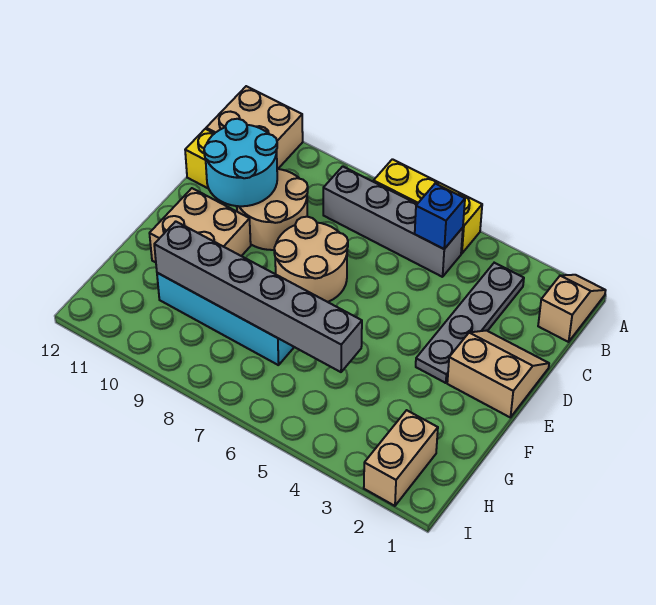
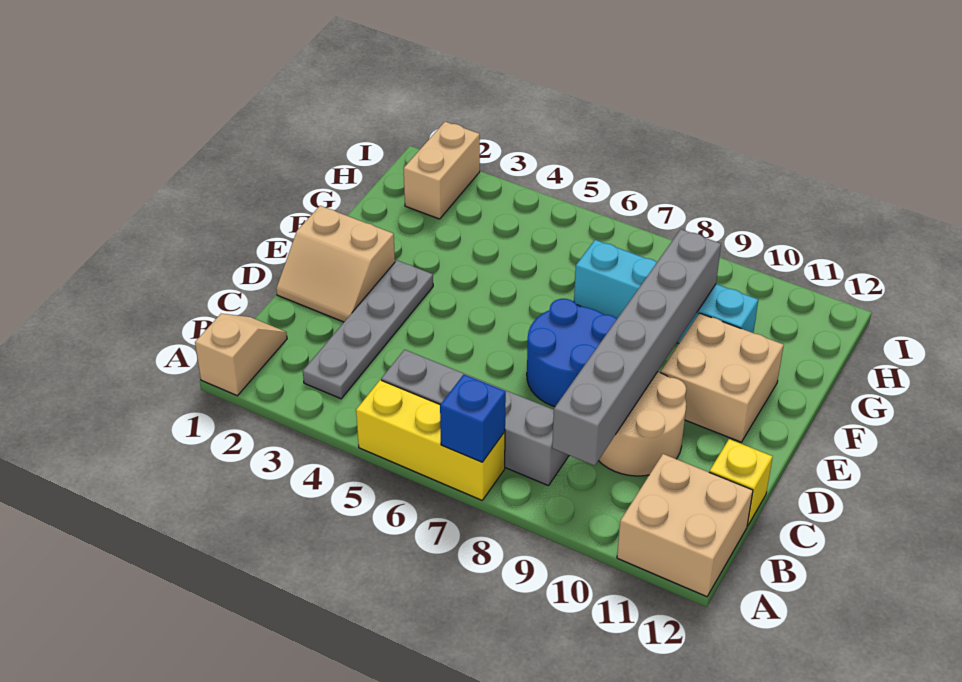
tan slope A1:B1 level 1 top B -> tan slope A1:B1 level 1 top A
blue brick B5 level 2 -> blue brick A7 level 2
cyan round brick C10:D11 level 2 -> none
tan round brick D7:E8 level 1 -> blue round brick D7:E8 level 1
grey brick G5:G10 level 2 -> grey brick B9:G9 level 2

